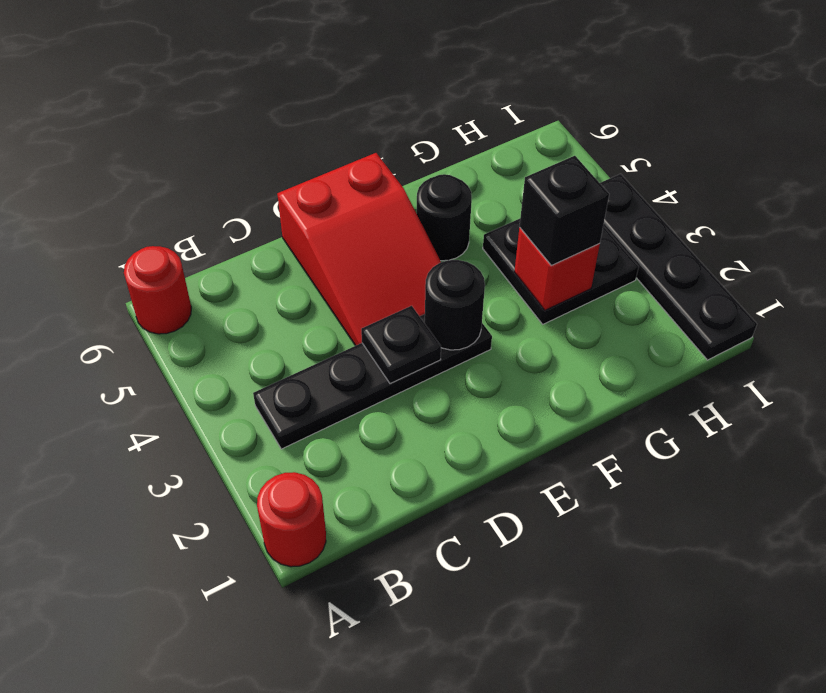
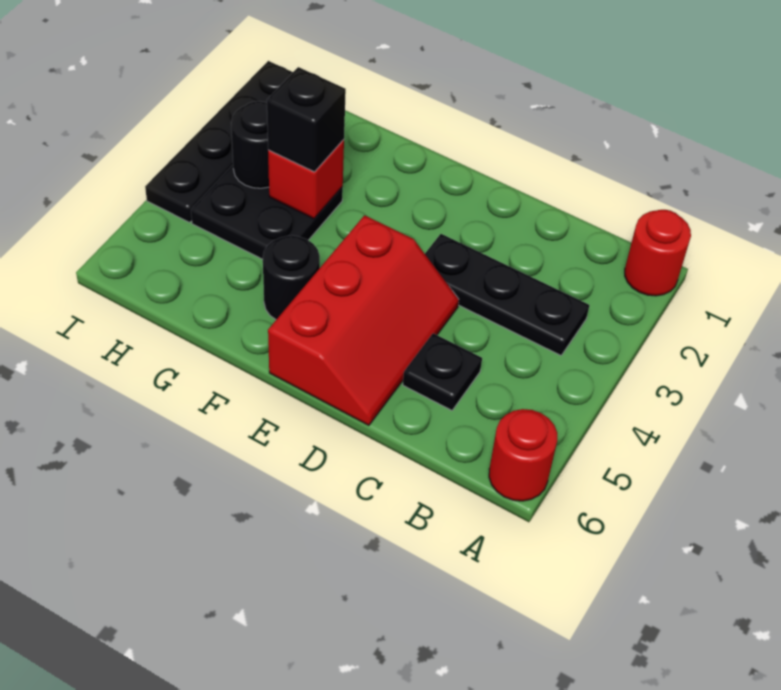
black plate B3:E3 level 1 -> black plate B3:D3 level 1
black plate D3 level 2 -> black plate C5 level 1
red slope D4:E6 level 1 top 6 -> red slope D4:E6 level 1 top E
black round brick E3 level 2 -> black round brick H3 level 2

